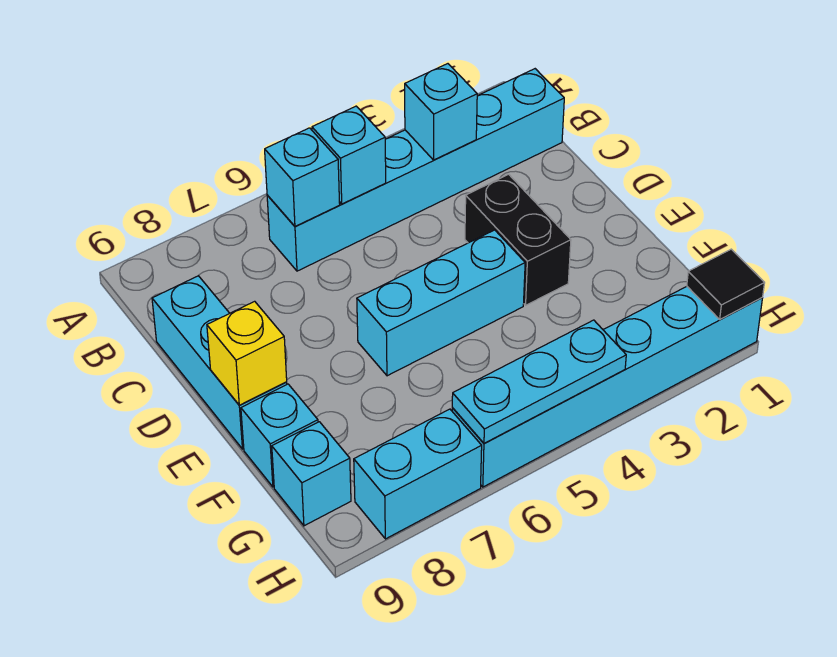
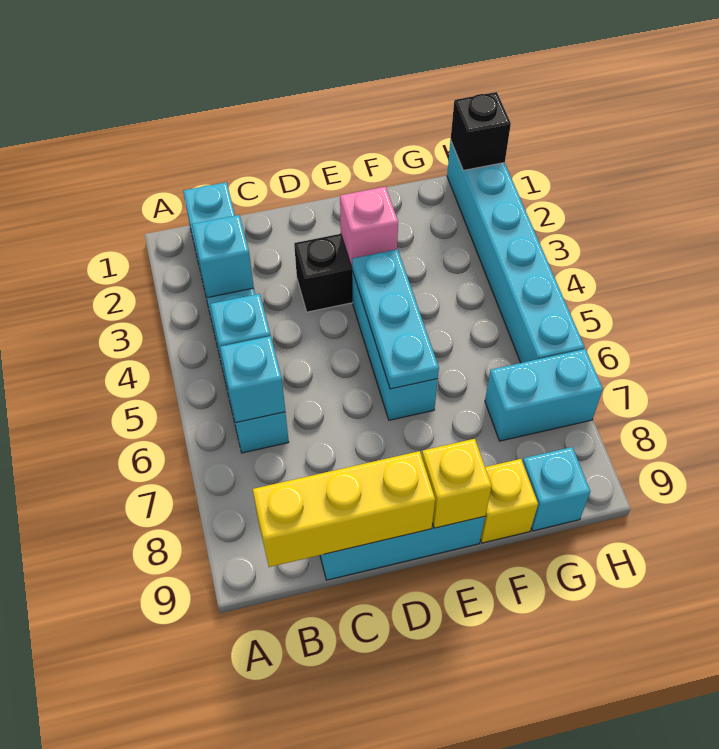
none -> yellow brick B9:D9 level 2
none -> pink brick E3 level 2
cyan brick F9 level 1 -> yellow brick F9 level 1
black tile H1 level 2 -> black brick H1 level 2
cyan plate H4:H6 level 2 -> cyan plate E4:E6 level 2
cyan brick H7:H8 level 1 -> cyan brick G7:H7 level 1

